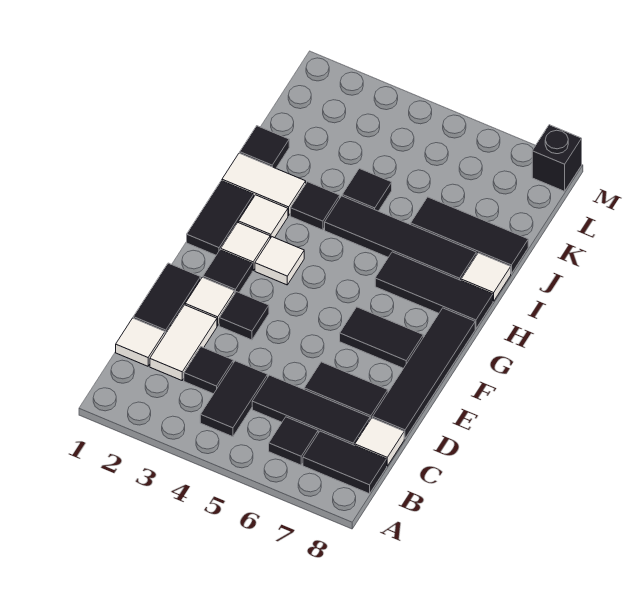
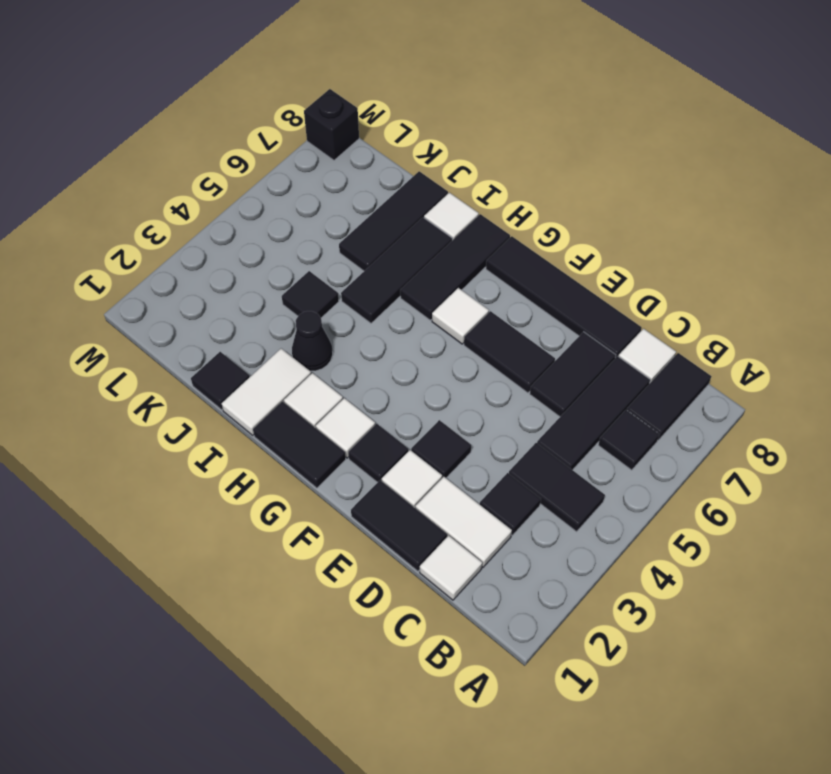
black tile F6:F7 level 1 -> black tile E6:F6 level 1
white tile G3 level 1 -> white tile G6 level 1
black tile I3 level 1 -> black cone I3 level 1
black tile I4:I7 level 1 -> black tile I5:I7 level 1

